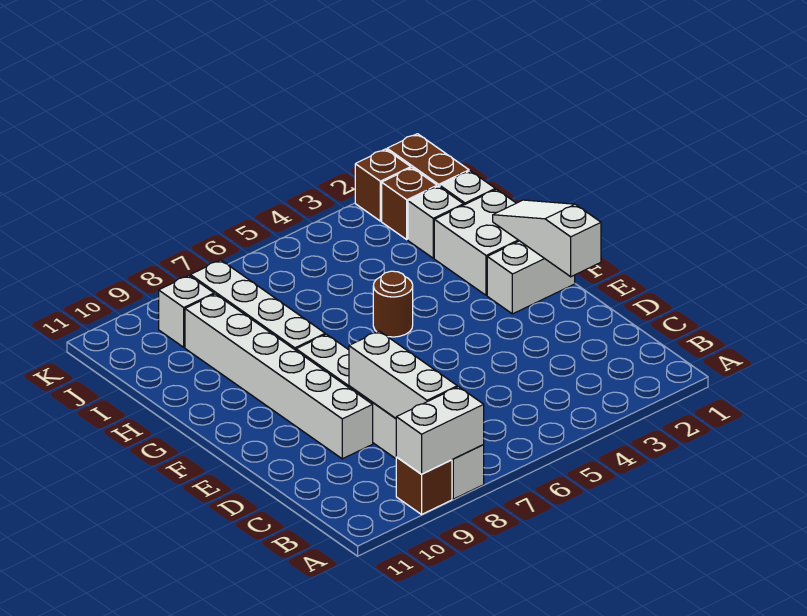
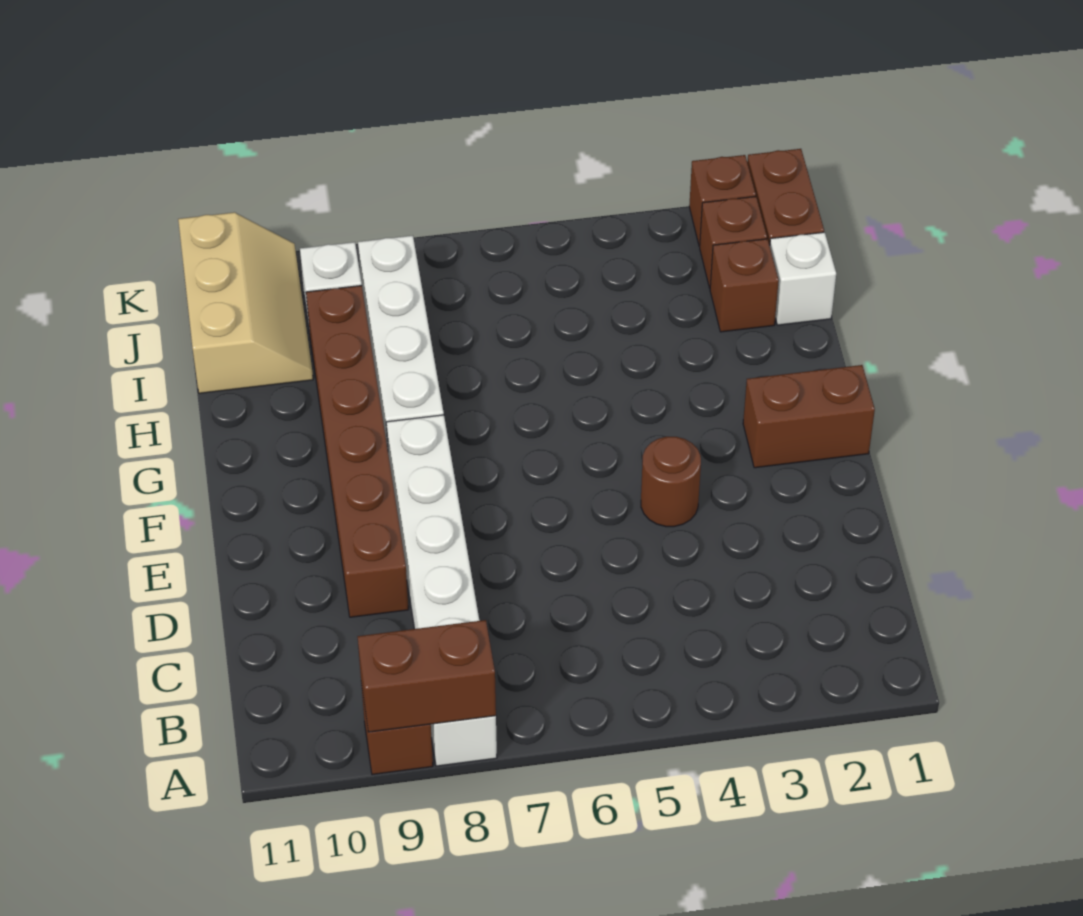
white brick A8:A9 level 2 -> brown brick A8:A9 level 2
white brick B8:D8 level 2 -> none
white brick D9:I9 level 1 -> brown brick D9:I9 level 1
white slope E1:G1 level 2 top E -> none
white brick F1:F2 level 1 -> brown brick F1:F2 level 1
white brick G1:H2 level 1 -> none
brown round brick G5 level 1 -> brown round brick E4 level 1
white brick I2 level 1 -> brown brick I2 level 1
none -> tan slope I10:K11 level 1 top 11

